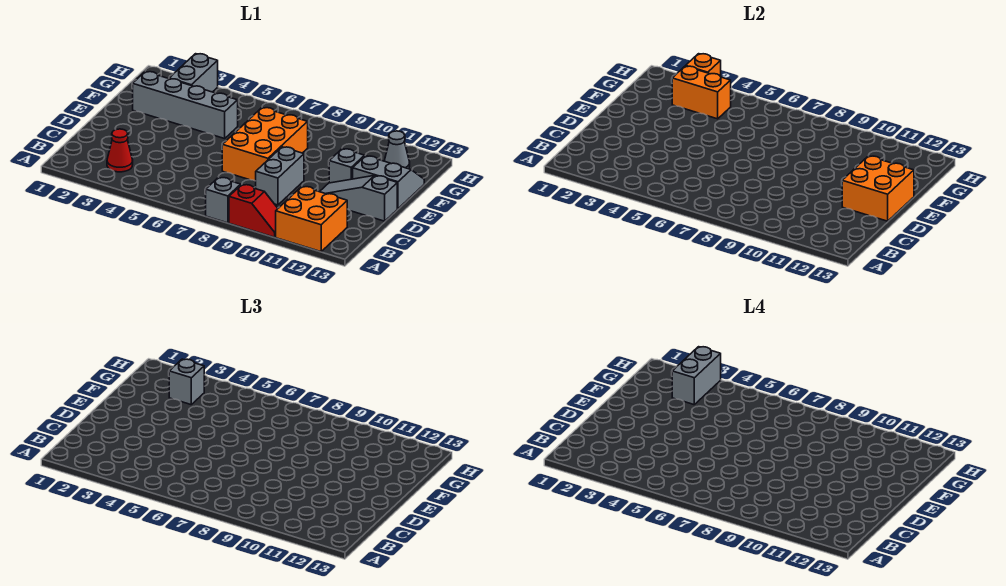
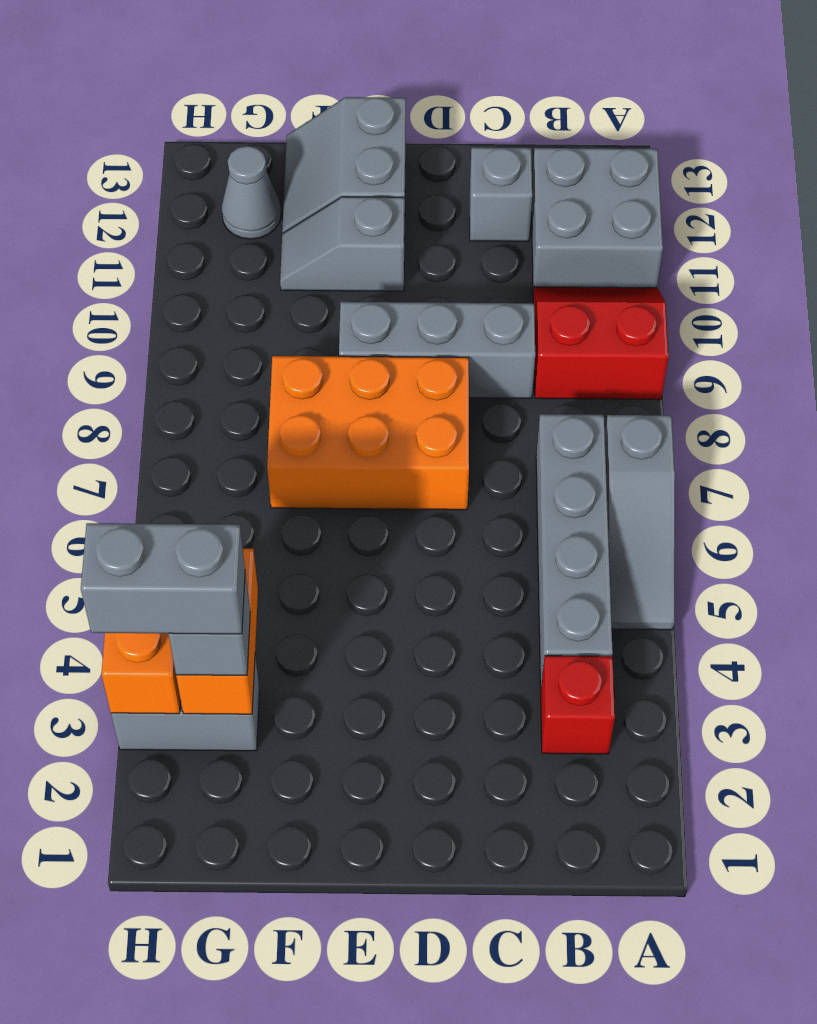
grey brick A8 level 1 -> grey brick C12 level 1
red slope A9:A10 level 1 top 9 -> red slope A9:B10 level 1 top 9
orange brick A11:B12 level 1 -> grey brick A11:B12 level 1
red cone B3 level 1 -> red brick B3 level 1
grey brick C9:D9 level 1 -> grey brick C9:E9 level 1
grey slope D11:D13 level 1 top 13 -> grey slope A5:A7 level 1 top 7
orange brick D12:E13 level 2 -> none
grey brick F2:F5 level 1 -> grey brick B4:B7 level 1

